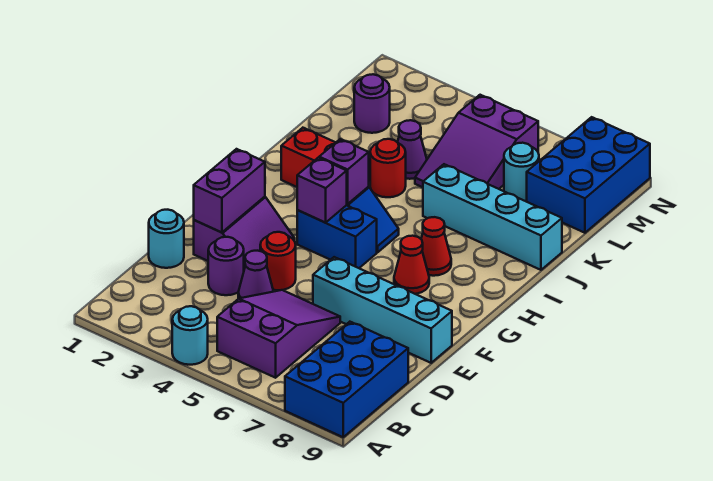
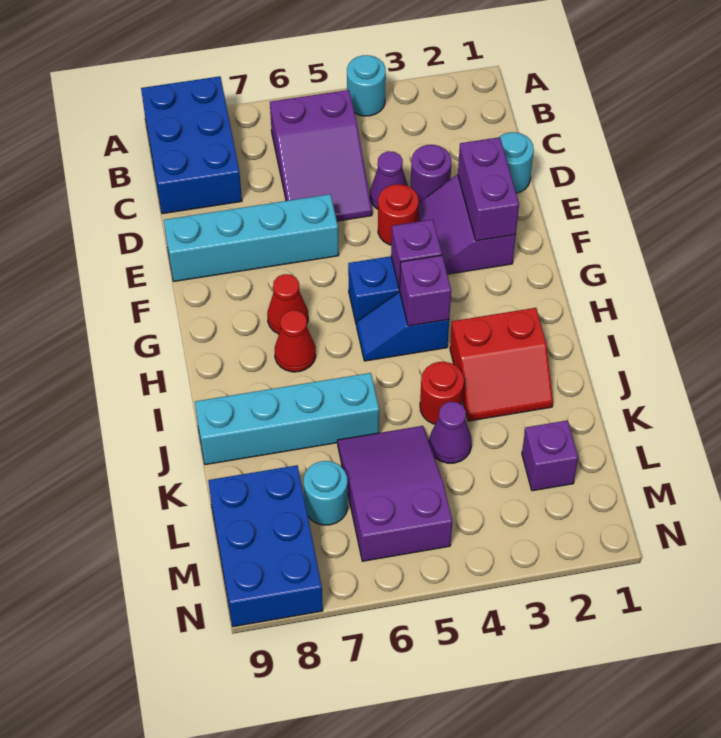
purple round brick L2 level 1 -> purple brick L2 level 1

